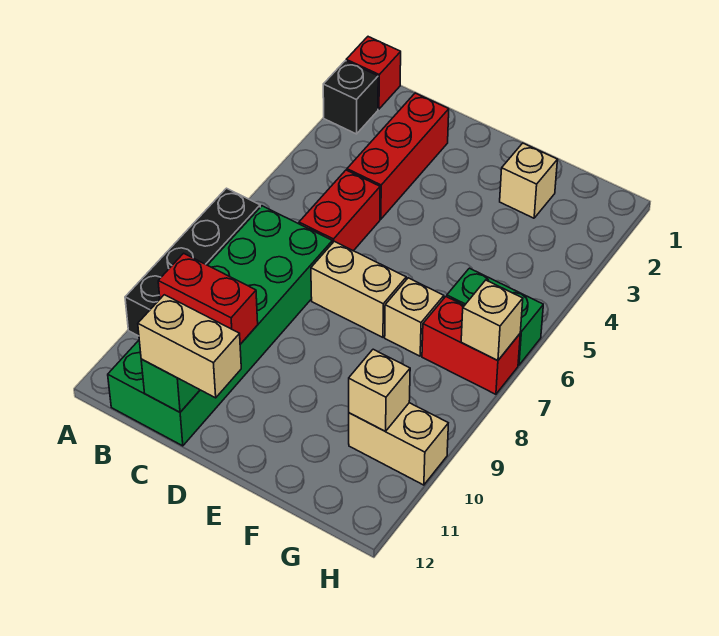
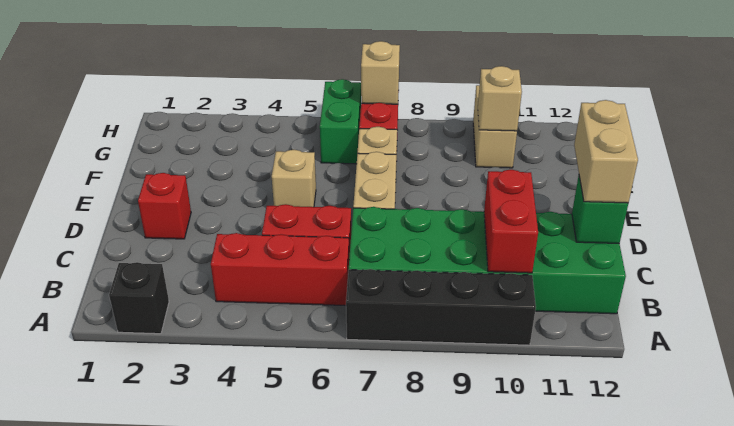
red brick A1 level 1 -> red brick D2 level 1
red brick C2:C4 level 1 -> red brick B4:B6 level 1
tan brick F2 level 1 -> tan brick E5 level 1

